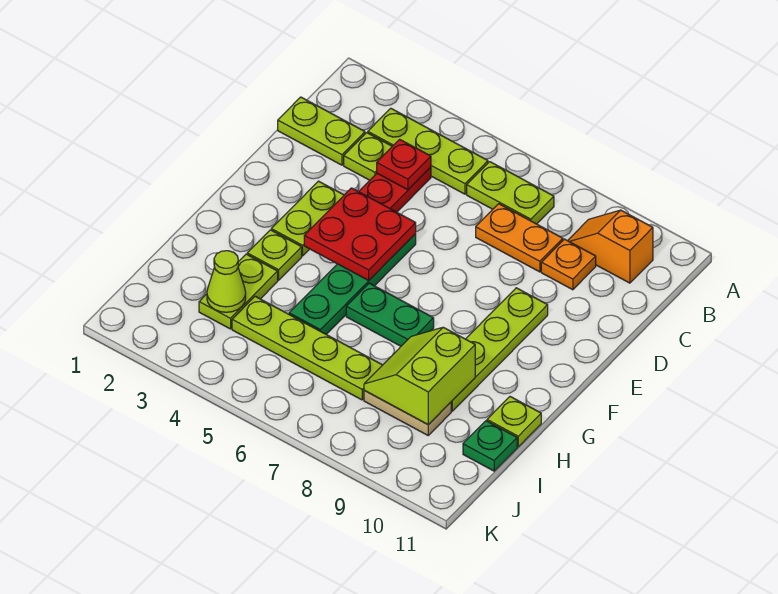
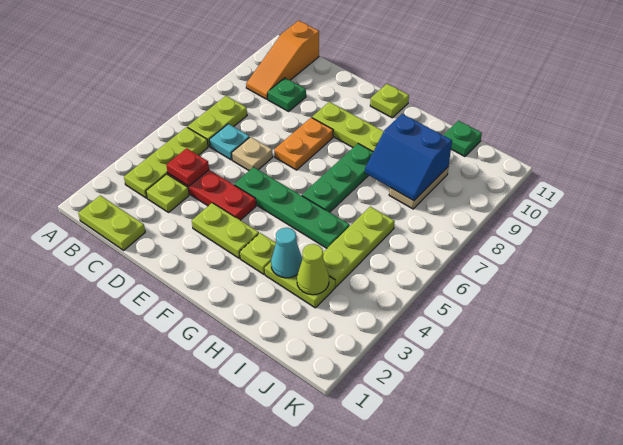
orange slope B9:B10 level 1 top 10 -> orange slope B9:B11 level 1 top 11
lime plate C1:C2 level 1 -> lime plate B1:C1 level 1
none -> cyan plate C6 level 1
orange plate C7:C8 level 1 -> orange plate E7:E8 level 1
orange plate C9 level 1 -> green plate C9 level 1
none -> tan plate D6 level 1
red plate E4:F5 level 2 -> none
green plate G6:G7 level 1 -> green plate G6:G8 level 1
none -> cyan cone H3 level 2
lime slope H8:I9 level 2 top 9 -> blue slope H8:I9 level 2 top 9
lime plate H11 level 1 -> lime plate F11 level 1
lime plate I4:I7 level 1 -> lime plate I4:I6 level 1

